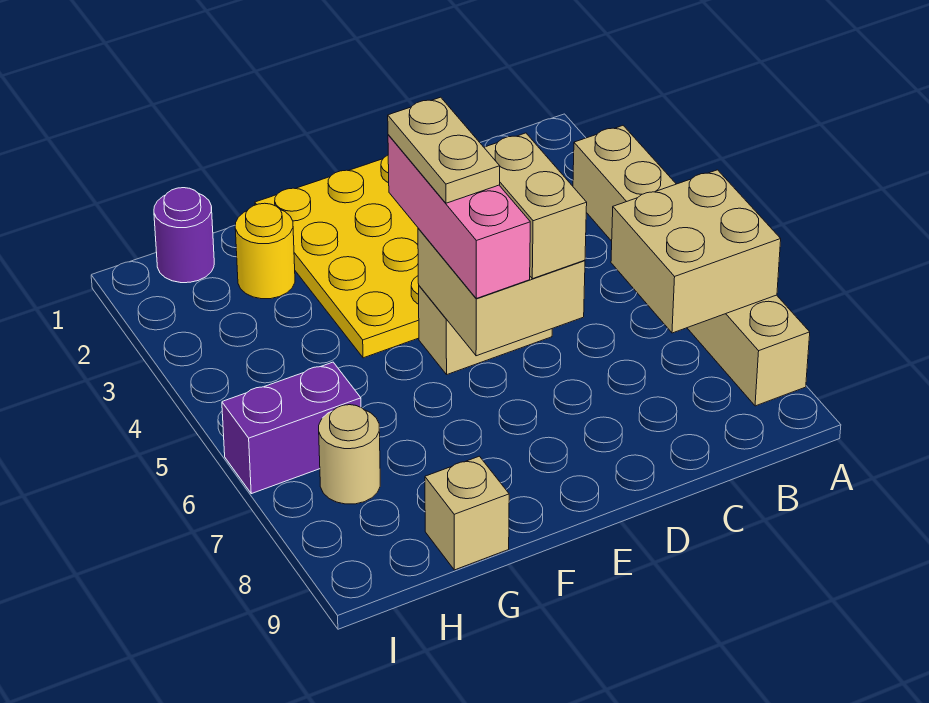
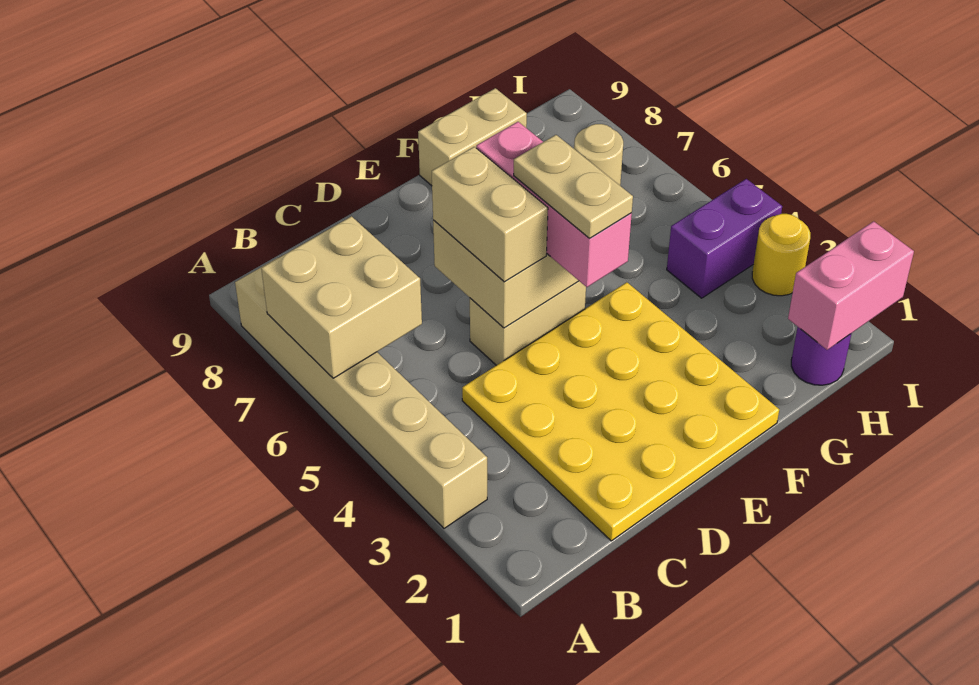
yellow round brick G2 level 1 -> yellow round brick I3 level 1
tan brick G9 level 1 -> tan brick F9:G9 level 1
none -> pink brick H1:I1 level 2
purple brick H6:I6 level 1 -> purple brick H4:I4 level 1

